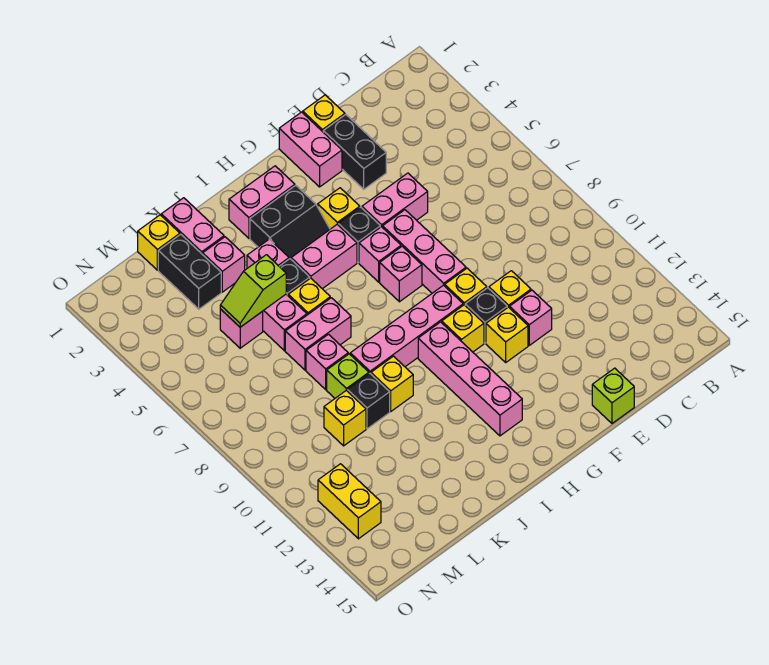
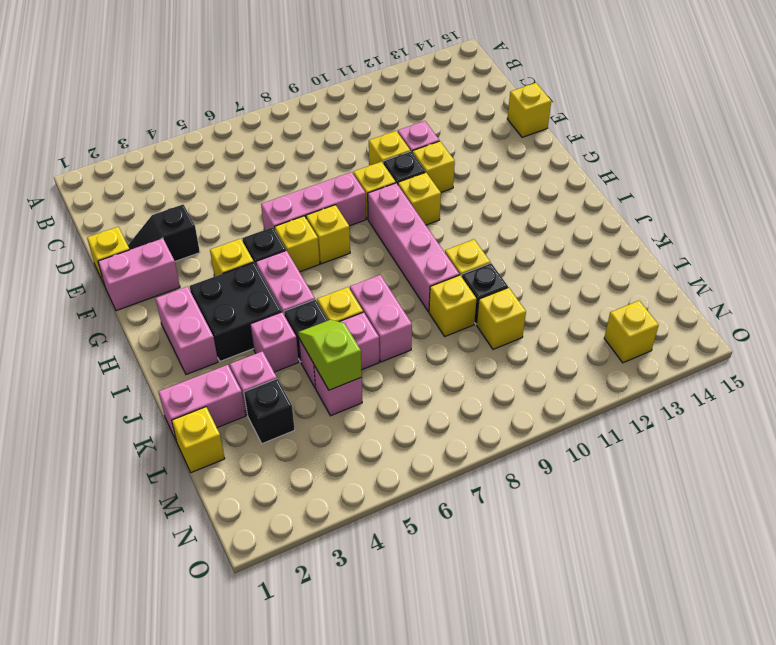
black brick E2:E3 level 1 -> black slope E2:E3 level 1 top 3
pink brick E5:F5 level 1 -> none
lime brick E15 level 1 -> yellow brick E15 level 1
pink brick G6 level 1 -> yellow brick G6 level 1
pink brick G7 level 1 -> yellow brick G7 level 1
black slope H3:I4 level 1 top 3 -> black brick H3:I4 level 1
pink brick H10:H13 level 1 -> none
lime slope K5:L5 level 2 top K -> lime slope K5:L5 level 2 top L
pink brick K8 level 1 -> none
lime brick K9 level 1 -> yellow brick K9 level 1
black brick L2:L3 level 1 -> black brick L3 level 1
yellow brick N12:N13 level 1 -> yellow brick N13 level 1

